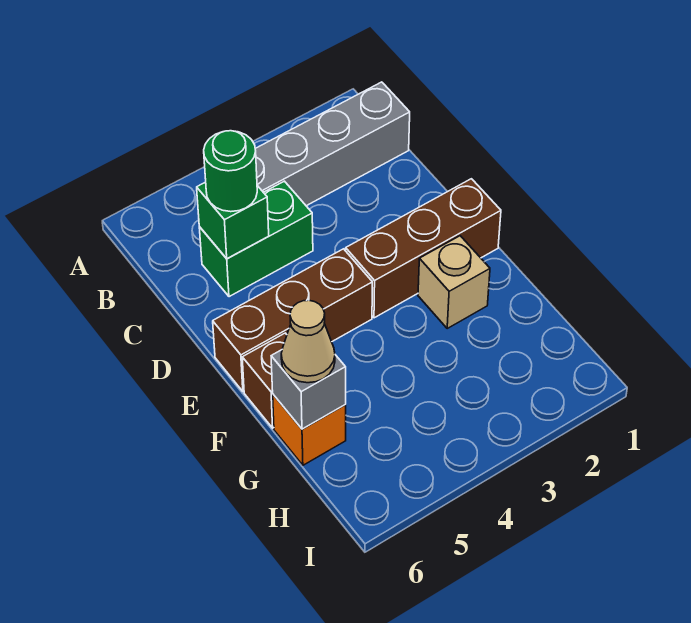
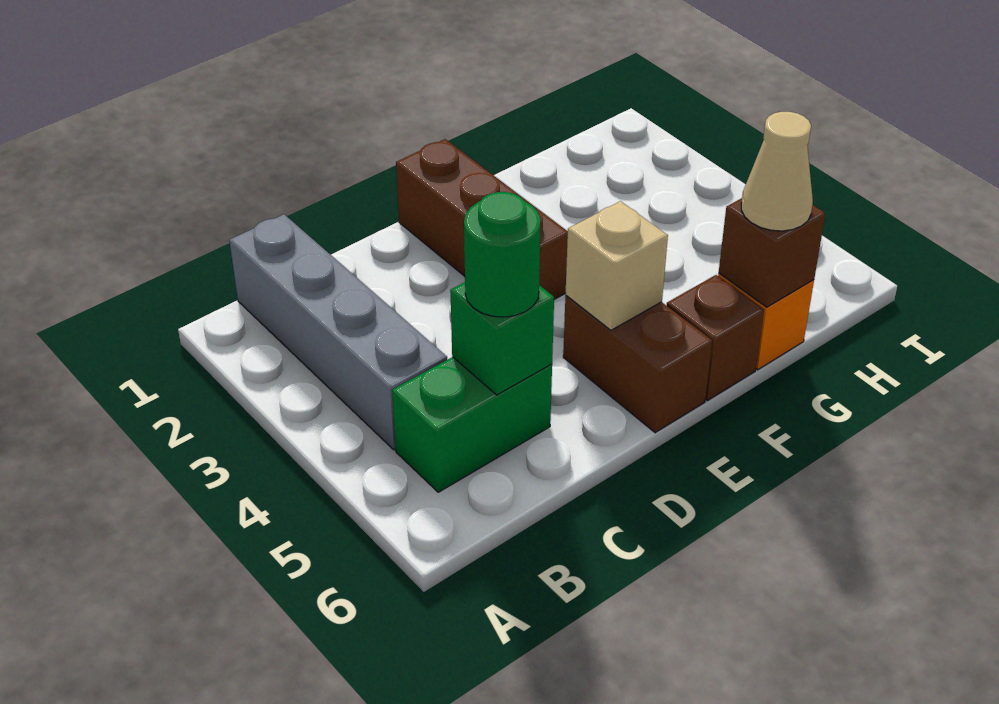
green brick C4:C5 level 1 -> green brick B5:C5 level 1
brown brick E4:E6 level 1 -> brown brick E5:E6 level 1
tan brick F2 level 1 -> tan brick E5 level 2
grey brick G6 level 2 -> brown brick G6 level 2

